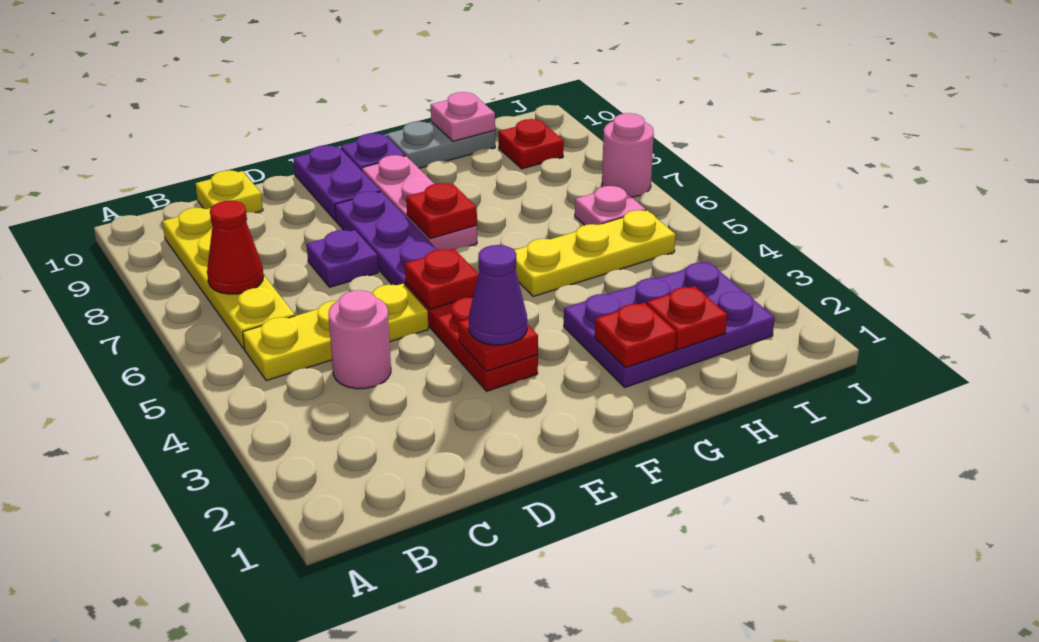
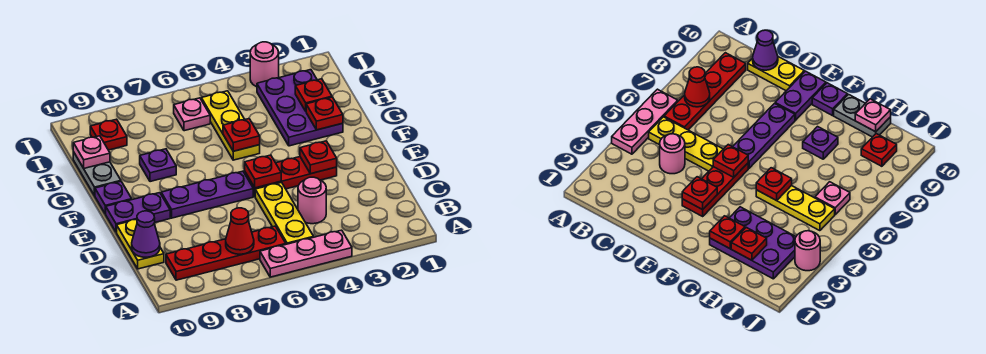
yellow plate B6:B9 level 1 -> red plate B6:B9 level 1
yellow plate C10 level 1 -> yellow plate C10:D10 level 1
purple plate D7 level 1 -> purple plate G8 level 1
purple cone E3 level 3 -> purple cone C10 level 2
pink plate F7:F9 level 1 -> pink plate A4:A6 level 1
red plate F7 level 2 -> red plate G5 level 2
pink round brick J7 level 1 -> pink round brick J3 level 1

